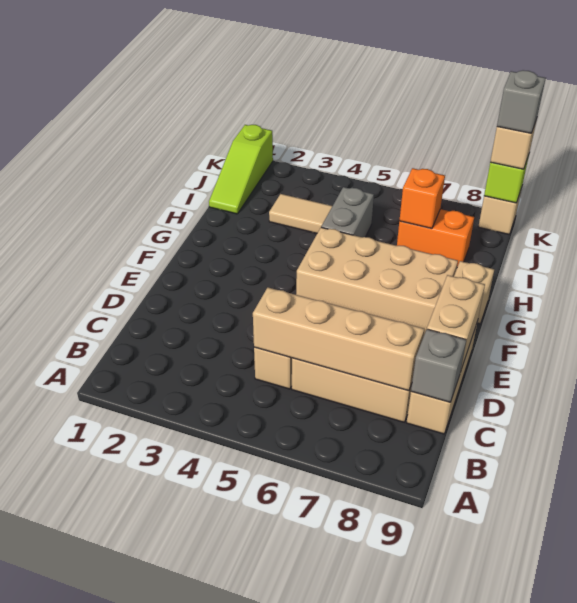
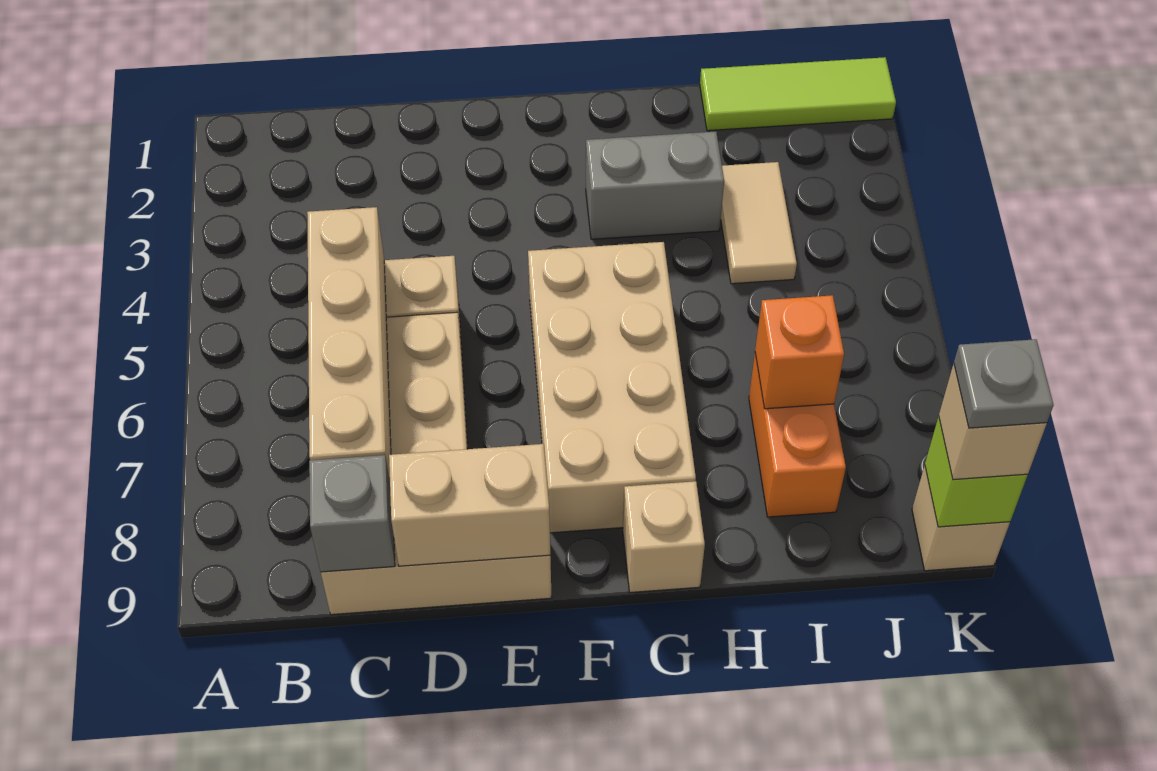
grey brick H5:I5 level 1 -> grey brick G3:H3 level 1
lime slope I1:K1 level 1 top K -> lime tile I1:K1 level 1
grey brick K9 level 4 -> grey plate K9 level 4

